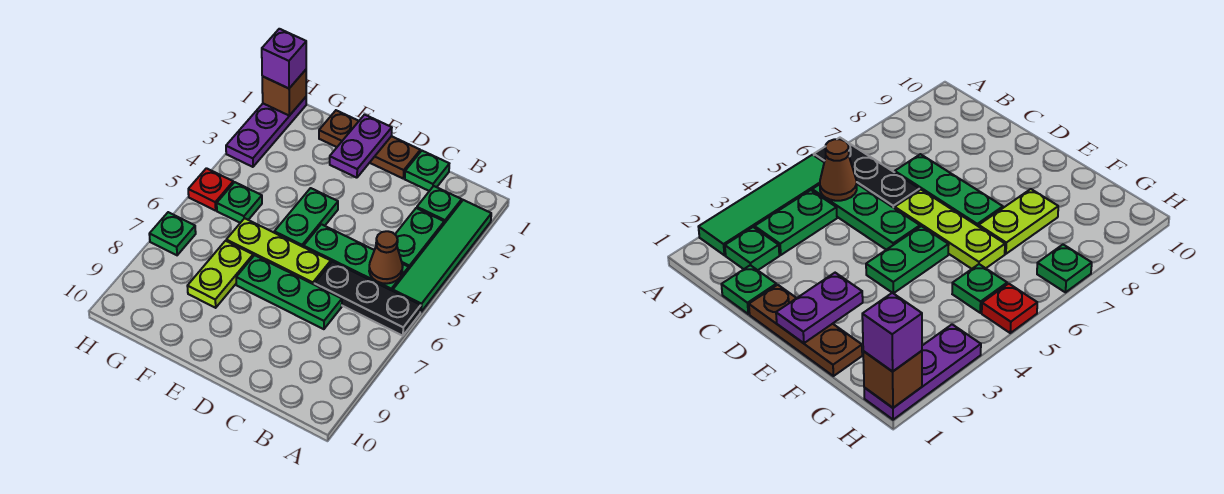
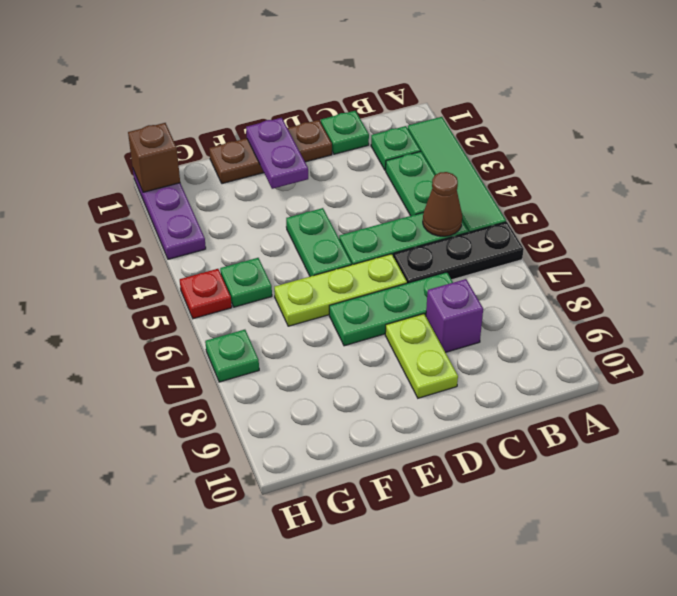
lime plate F7:F8 level 1 -> lime plate D8:D9 level 1
purple brick H1 level 3 -> purple brick C8 level 1

